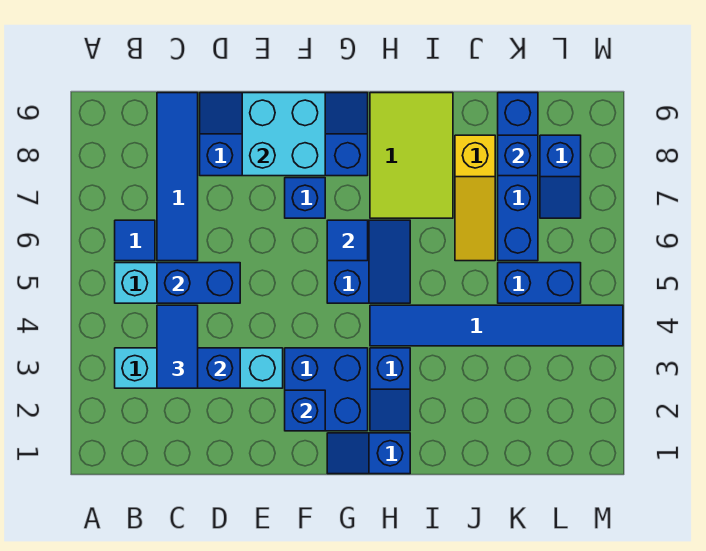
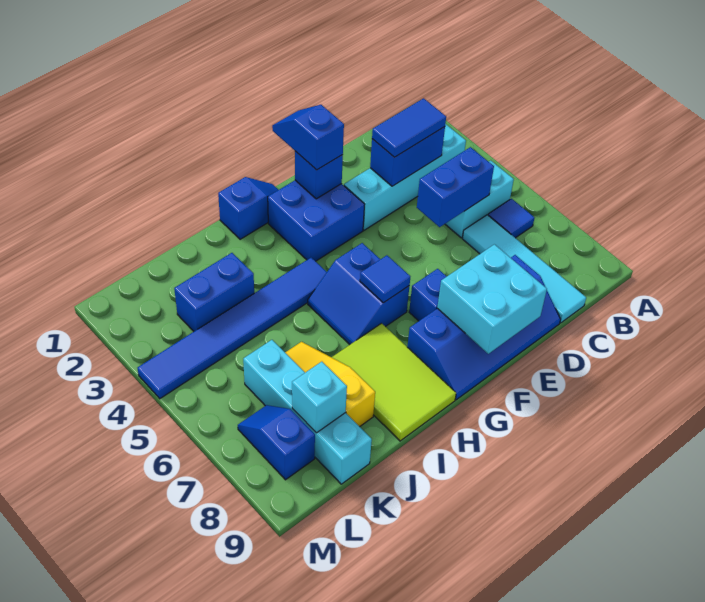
blue tile C3:C4 level 3 -> blue tile C3:D3 level 3
blue tile C6:C9 level 1 -> cyan tile C6:C9 level 1
blue slope H2:H3 level 1 top 3 -> blue slope F1:F2 level 3 top 2
blue brick K5:L5 level 1 -> blue brick J3:K3 level 1
blue brick K6:K9 level 1 -> cyan brick K6:K9 level 1
blue brick K8 level 2 -> cyan brick K8 level 2

